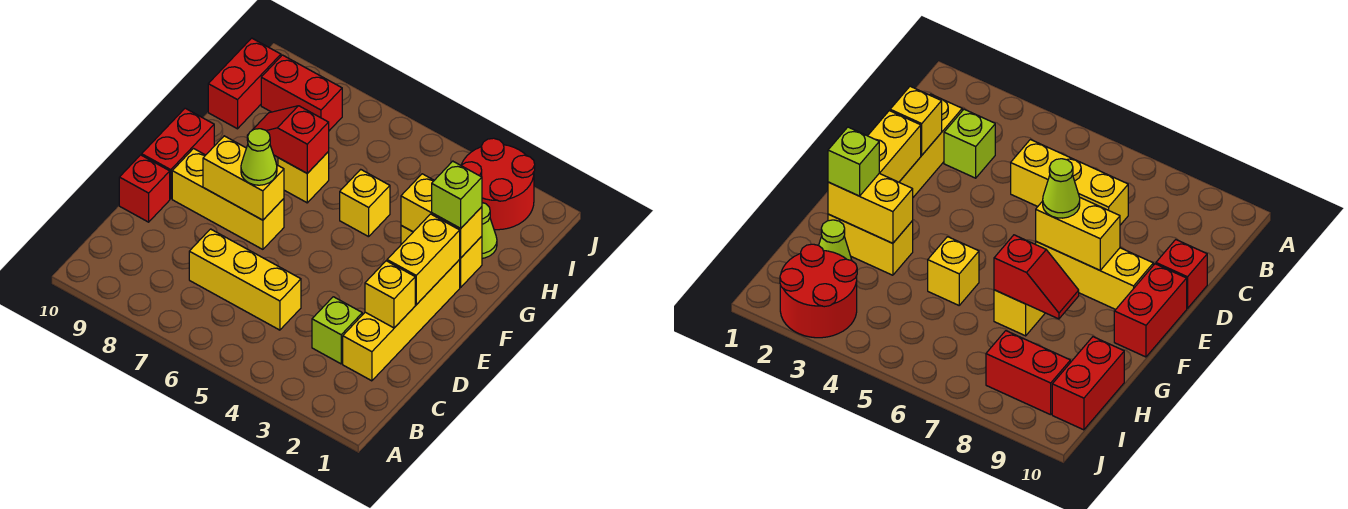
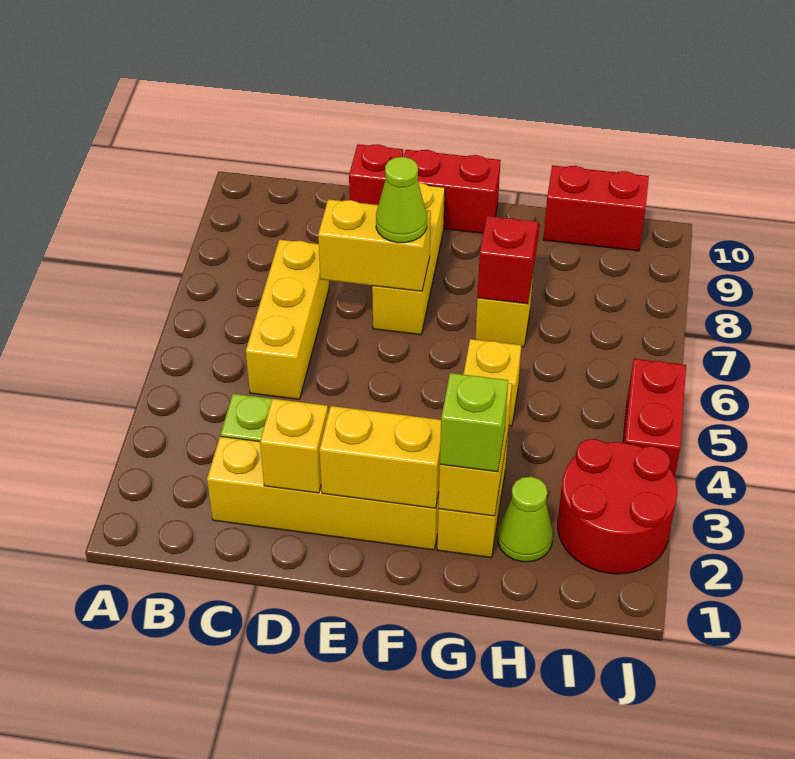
yellow brick E7:E8 level 2 -> yellow brick D7:E7 level 2
red brick I8:I9 level 1 -> red brick J4:J5 level 1

